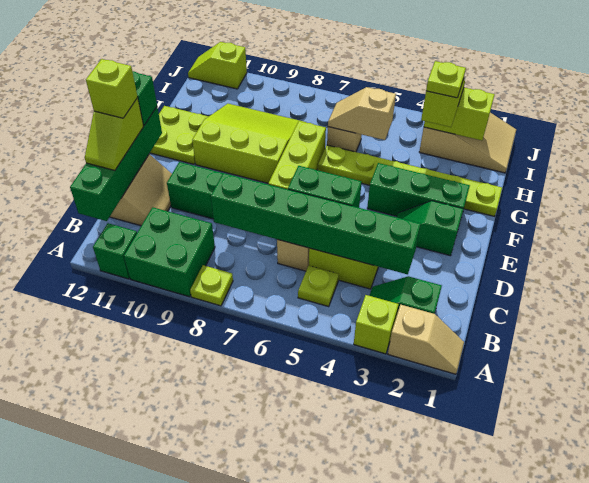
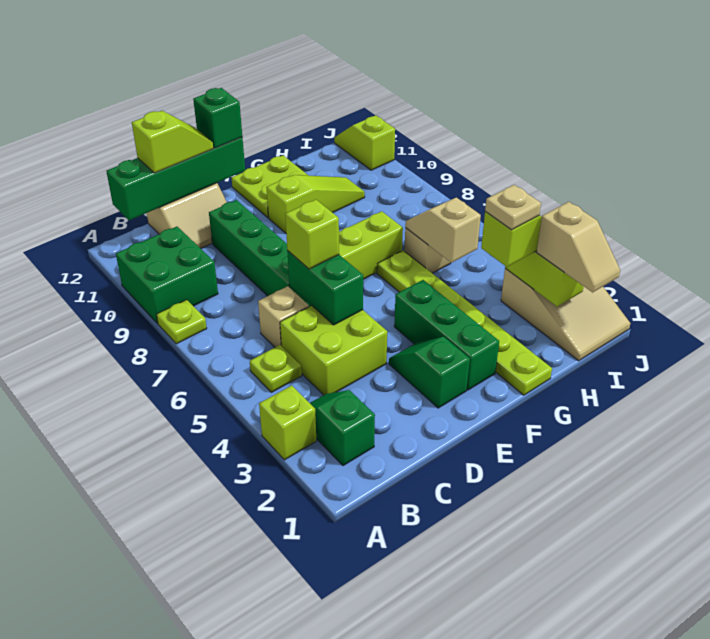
tan slope A1:A2 level 1 top 2 -> tan slope I1:I2 level 3 top 2
green brick A11 level 1 -> none
green brick C3:C8 level 2 -> none
lime slope C12:D12 level 3 top D -> lime slope C12:D12 level 3 top C
lime brick D12 level 4 -> lime brick D6 level 3
lime slope F8:H10 level 1 top F -> lime slope F10:H10 level 1 top F
lime plate H3 level 4 -> tan plate H3 level 4

